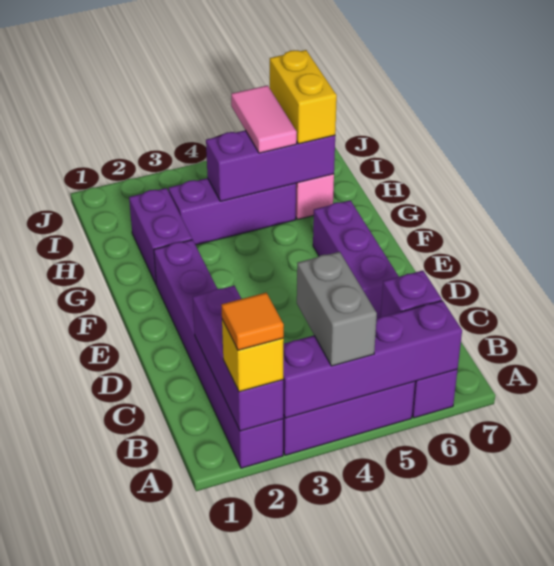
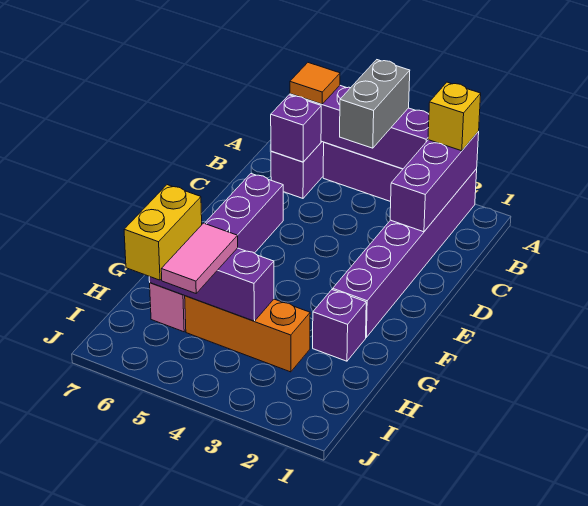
orange tile A2 level 4 -> orange tile A6 level 3
purple brick G2:H2 level 1 -> purple brick G2 level 1
purple brick H3:H5 level 1 -> orange brick H3:H5 level 1

